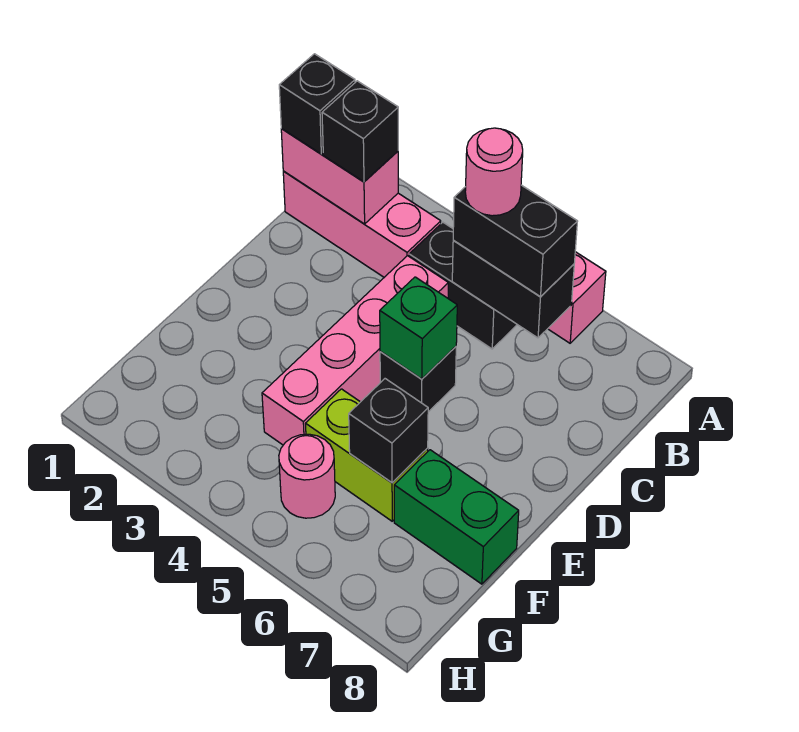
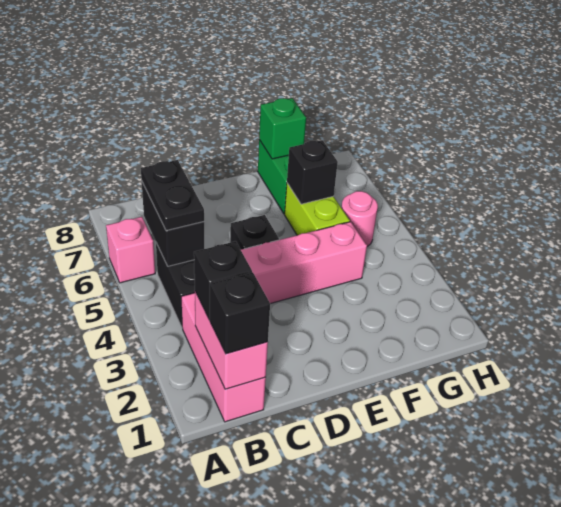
black brick B5:B6 level 3 -> black plate B5:B6 level 3
pink round brick B5 level 4 -> none
green brick D5 level 2 -> green brick F8 level 2

